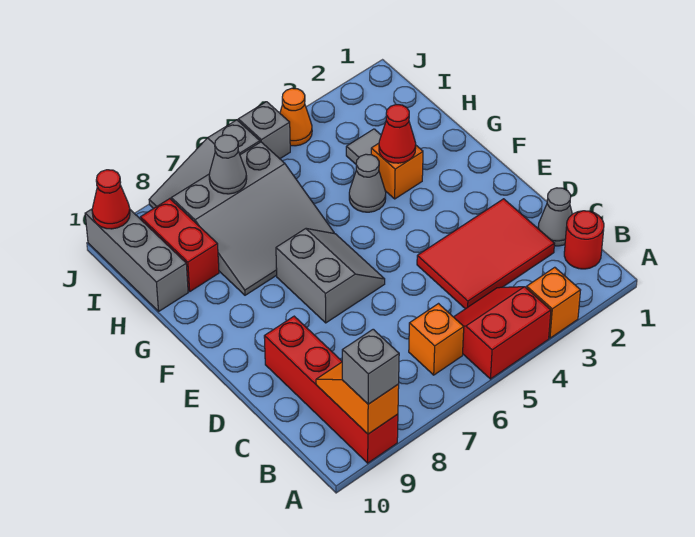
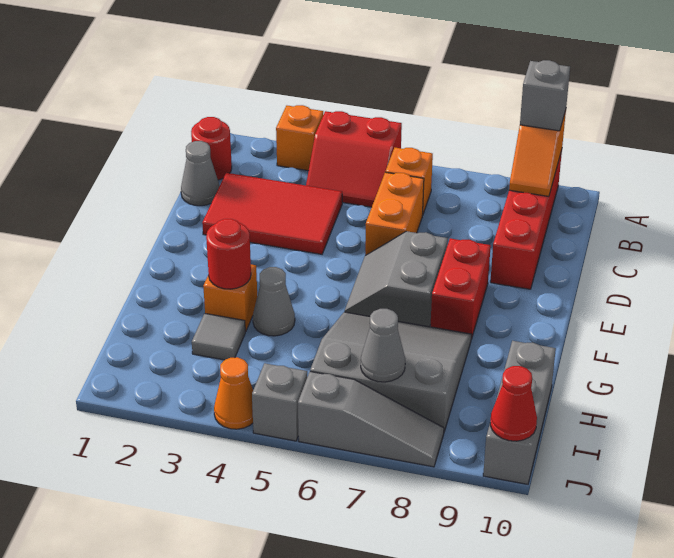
none -> orange brick C6:D6 level 1
red cone G3 level 2 -> red round brick G3 level 2
red brick H9:I9 level 1 -> red brick E8:F8 level 1

